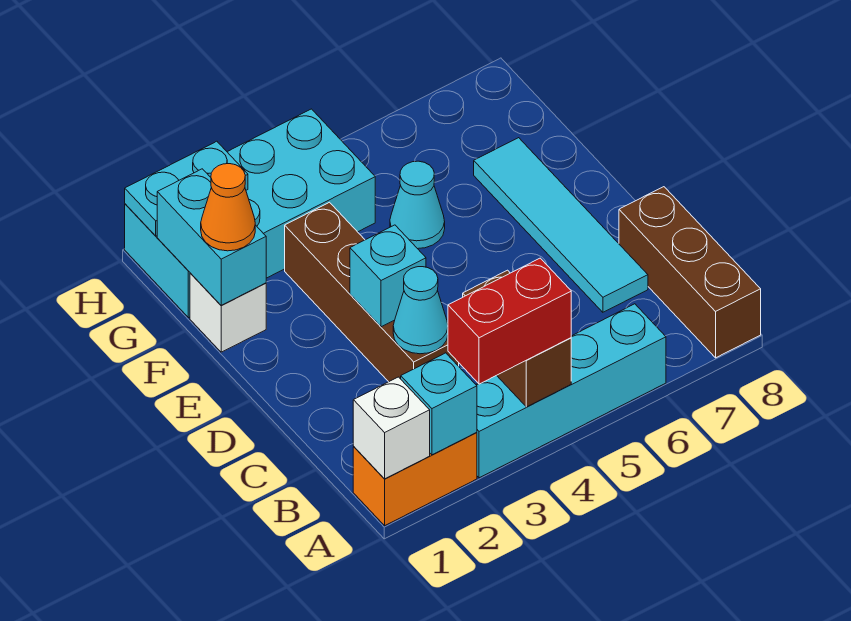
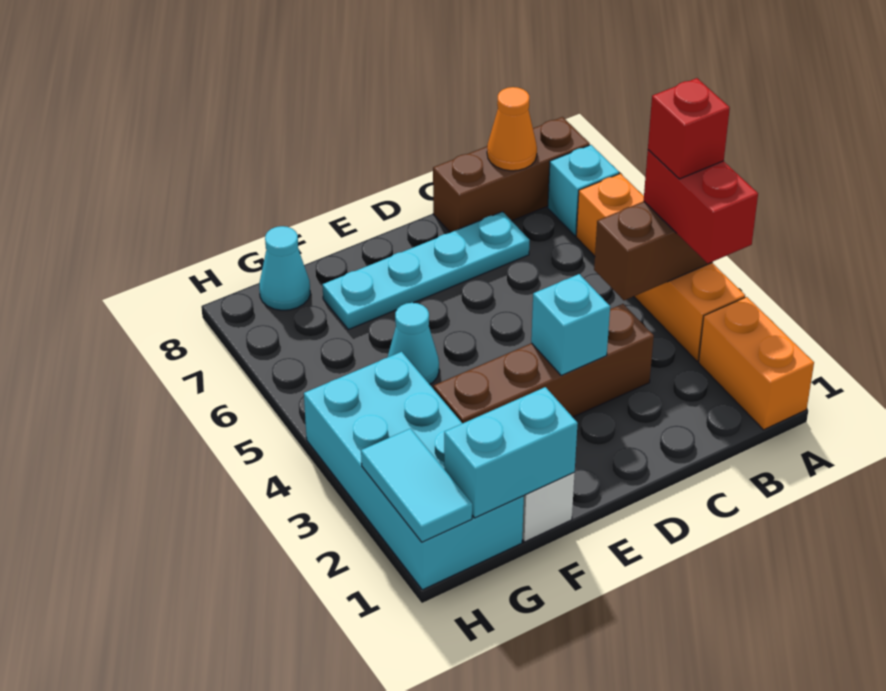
white brick A1 level 2 -> none
cyan brick A2 level 2 -> cyan brick A7 level 1
cyan brick A3:A6 level 1 -> orange brick A3:A6 level 1
none -> red brick A4 level 4
cyan cone C3 level 2 -> cyan cone G8 level 1
cyan tile C7:F7 level 1 -> cyan plate C7:F7 level 1
orange cone F1 level 3 -> orange cone B8 level 2
cyan plate H1:H2 level 2 -> cyan tile H1:H2 level 2

